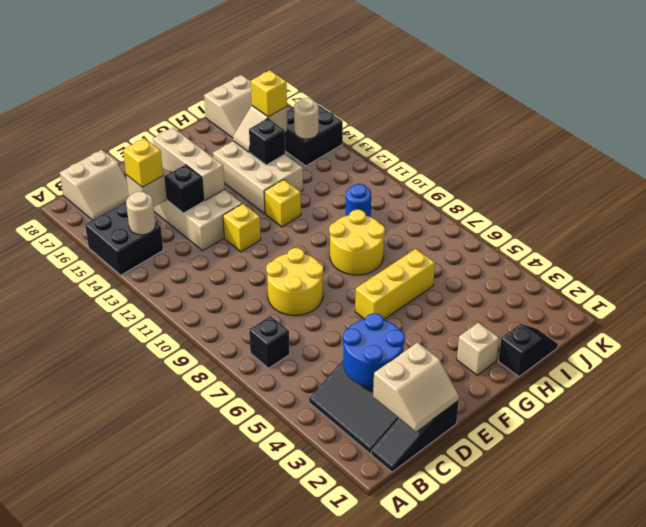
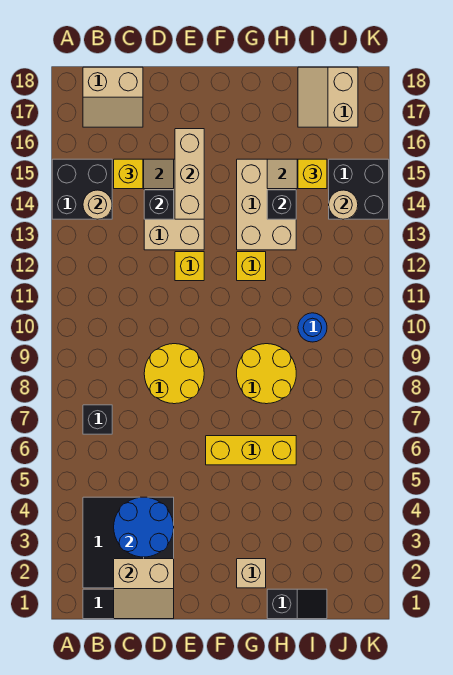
tan slope I17:J18 level 1 top 18 -> tan slope I17:J18 level 1 top J

